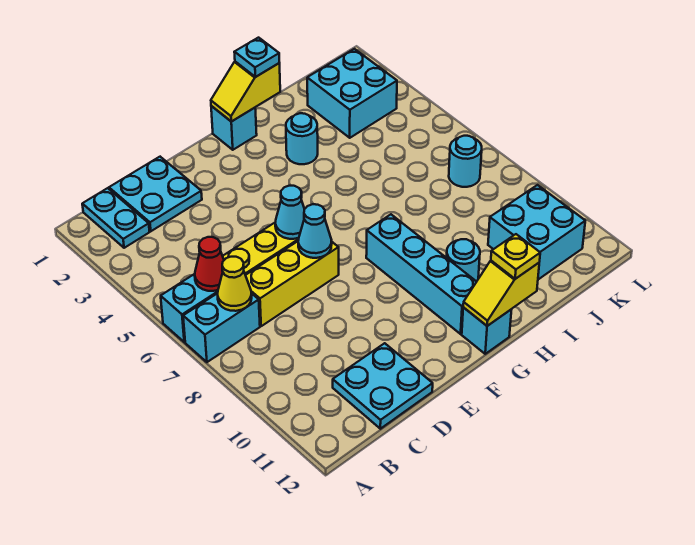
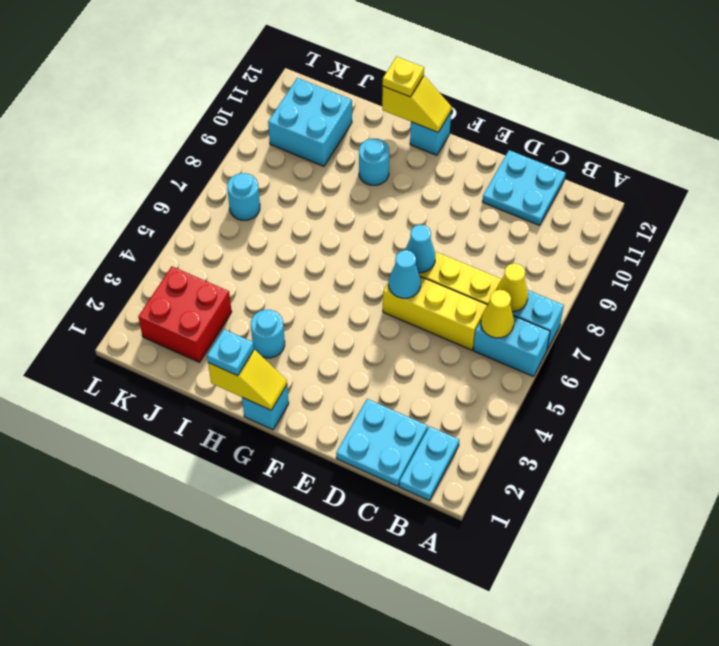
red cone B6 level 2 -> yellow cone B6 level 2
cyan brick G8:G11 level 1 -> none
cyan brick J2:K3 level 1 -> red brick J2:K3 level 1

